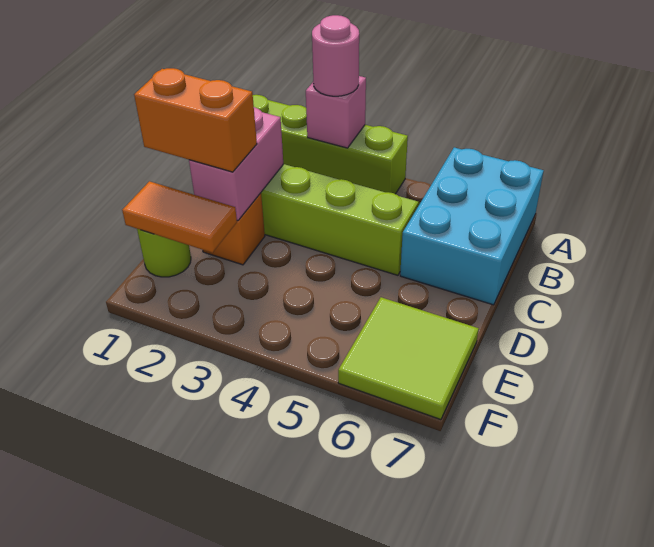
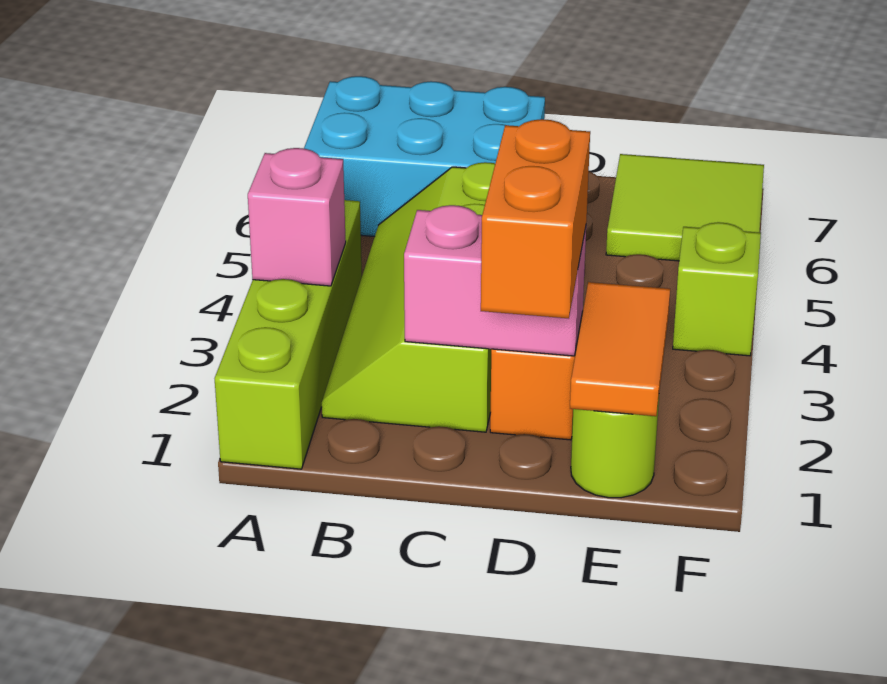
pink round brick A3 level 3 -> none
none -> lime brick F4 level 1

